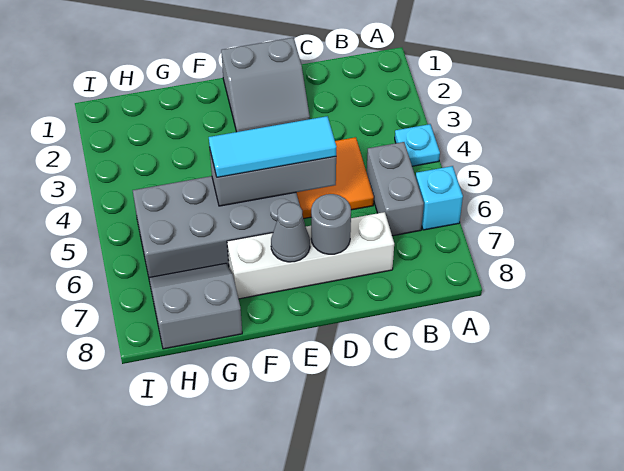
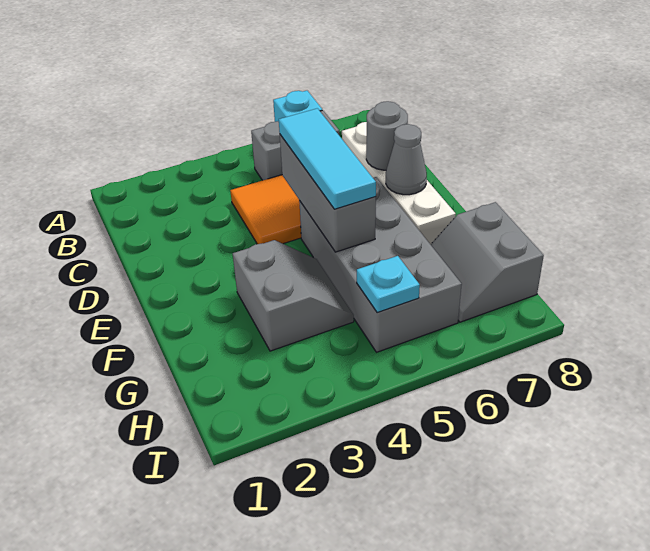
cyan plate A4 level 1 -> cyan plate H5 level 2
grey slope D1:E2 level 1 top 1 -> grey slope F3:G4 level 1 top 3

